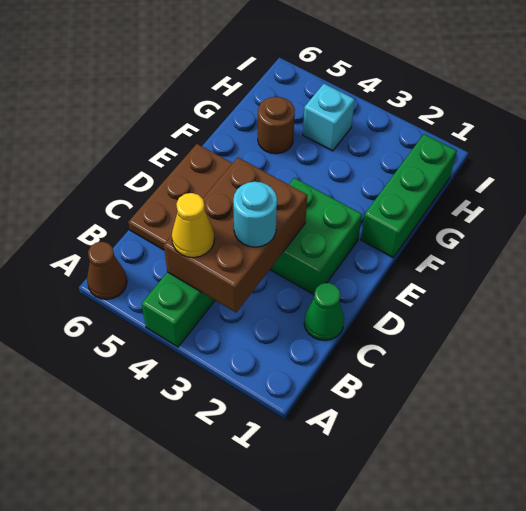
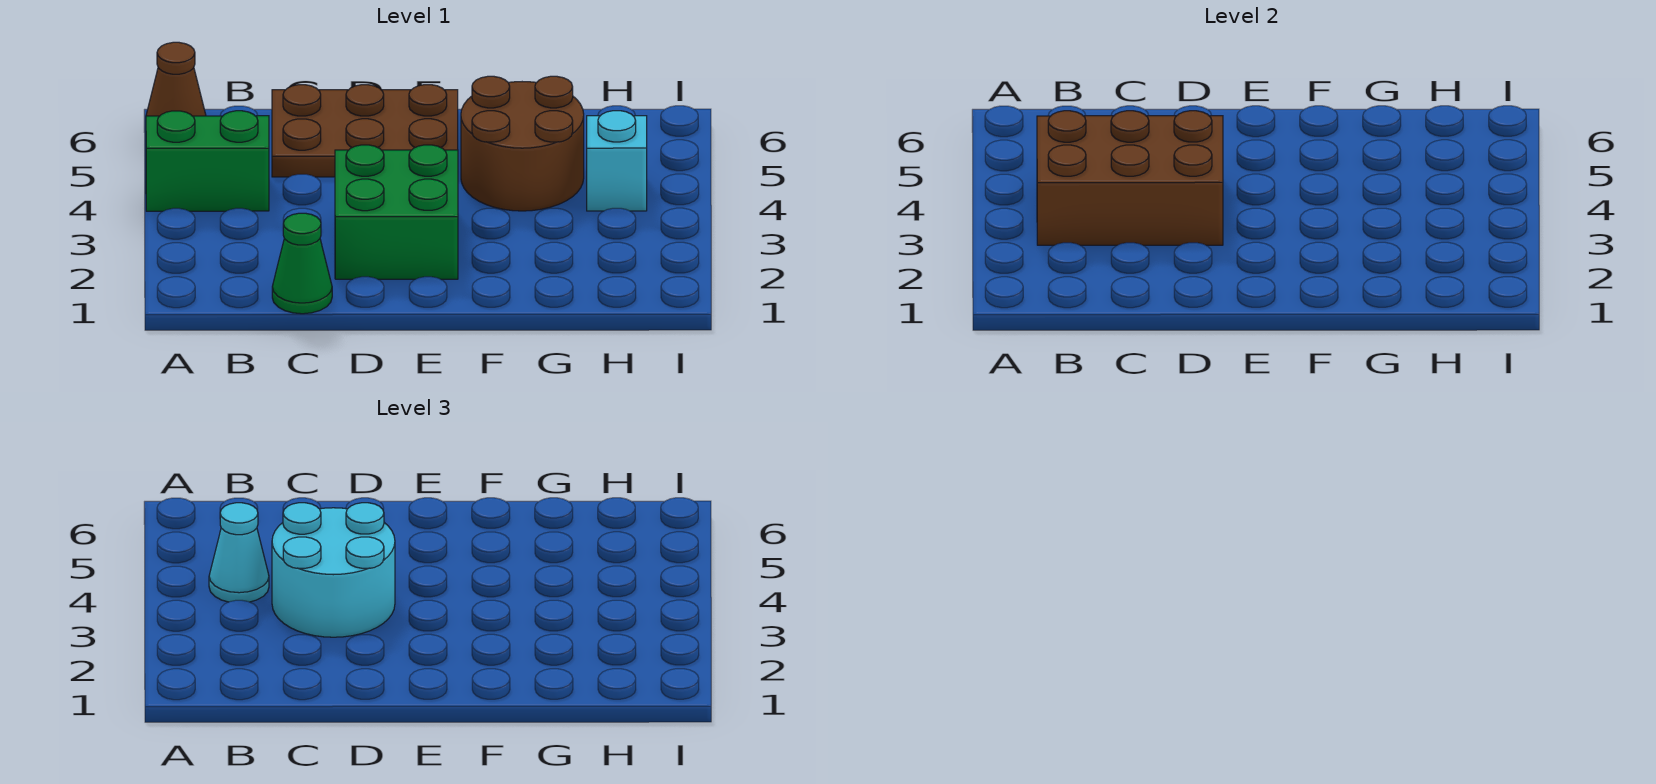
yellow cone B4 level 3 -> cyan cone B4 level 3
cyan round brick C3 level 3 -> cyan round brick C3:D4 level 3
green brick F1:H1 level 1 -> none
brown round brick G5 level 1 -> brown round brick F4:G5 level 1

